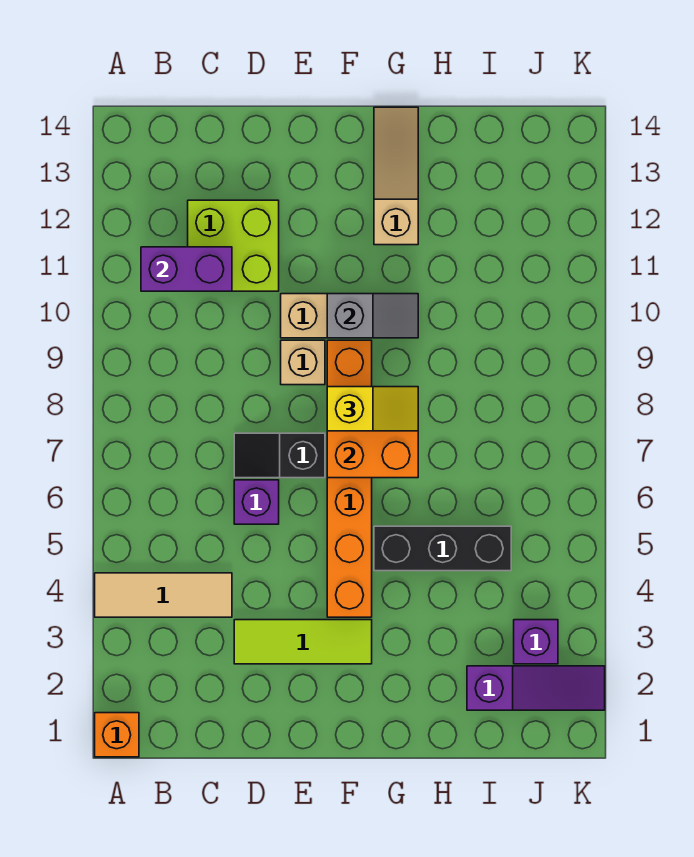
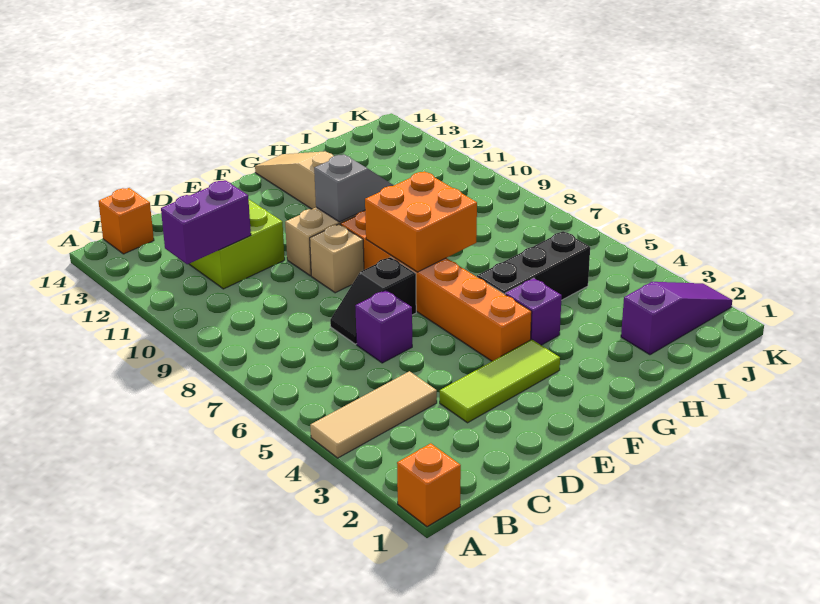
none -> orange brick B14 level 1
yellow slope F8:G8 level 3 top F -> none
purple brick J3 level 1 -> purple brick G4 level 1

